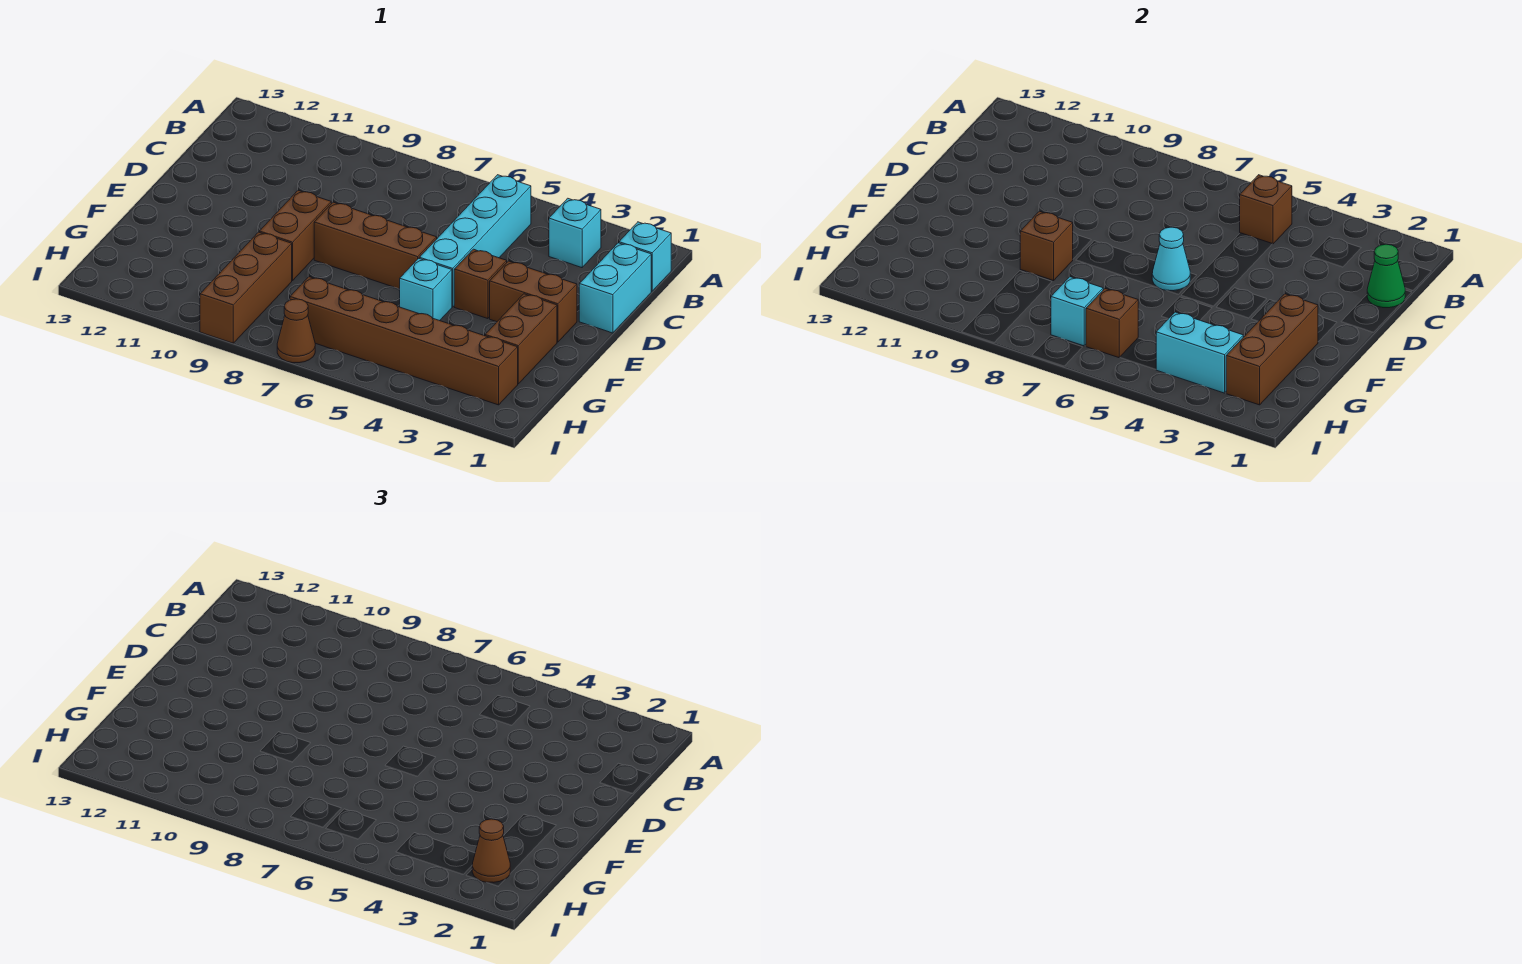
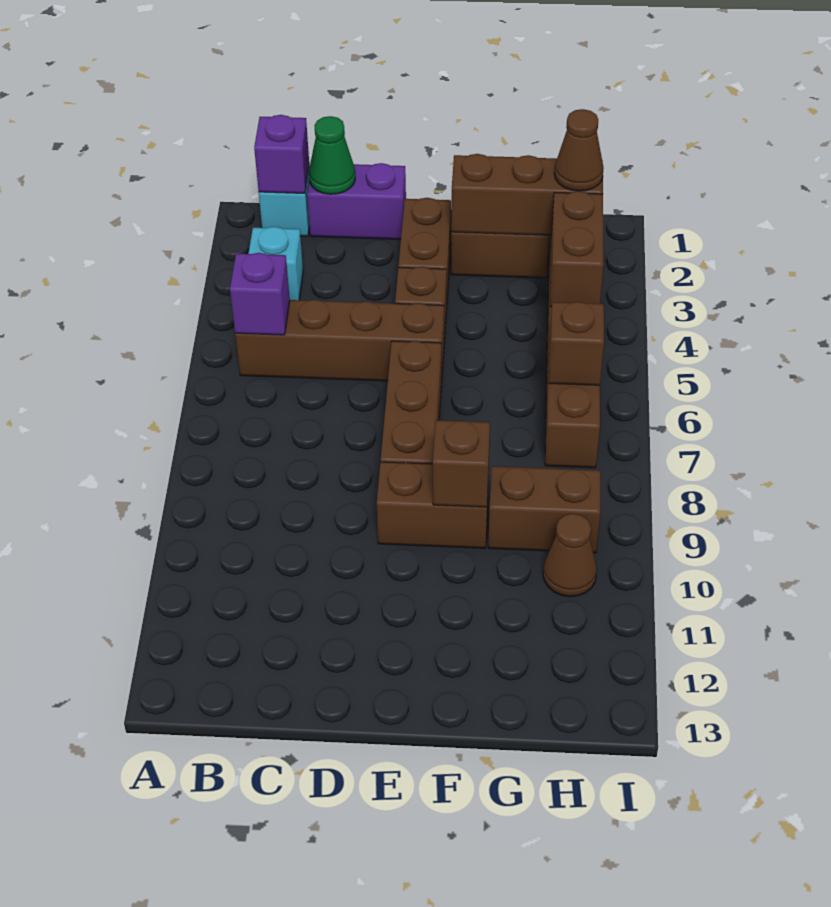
none -> purple brick B1 level 2
cyan brick B5:E5 level 1 -> brown brick B5:E5 level 1
brown brick B5 level 2 -> purple brick B5 level 2
cyan brick C1:D1 level 1 -> purple brick C1:D1 level 1
cyan cone E6 level 2 -> none
cyan brick F5 level 1 -> none
brown brick G9:I9 level 1 -> brown brick G9:H9 level 1
cyan brick H3:H4 level 2 -> brown brick H3:H4 level 2
cyan brick H7 level 2 -> none
brown cone I7 level 1 -> brown cone H10 level 1

